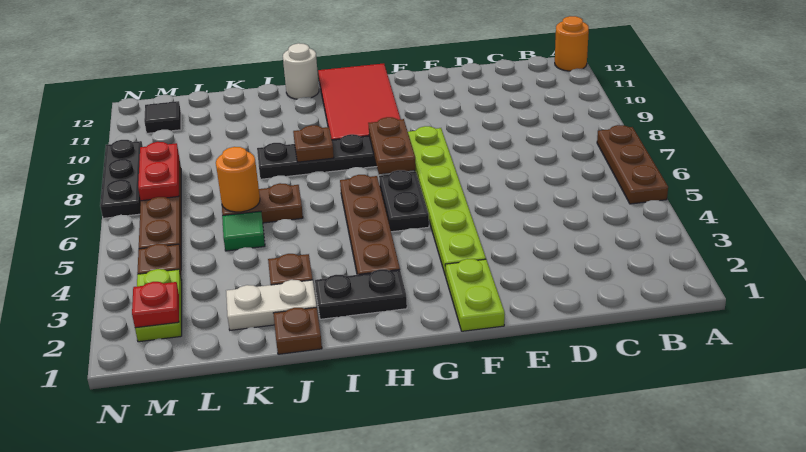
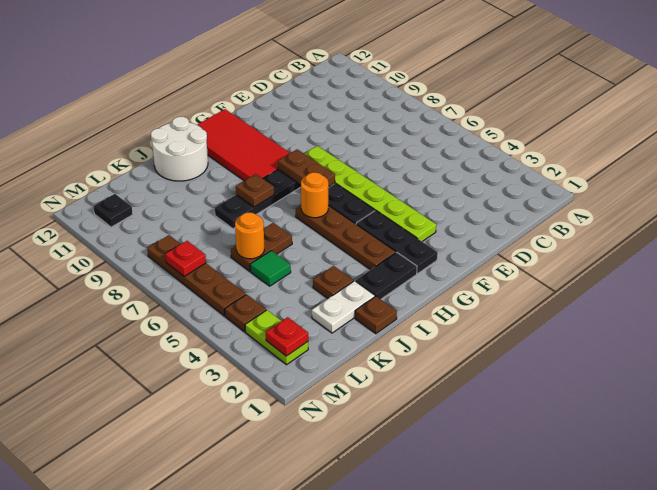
brown plate A5:A7 level 1 -> none
orange round brick A12 level 1 -> orange round brick H6 level 2
lime plate F1:F2 level 1 -> none
white round brick I12 level 1 -> white round brick I11:J12 level 1
red plate M7:M8 level 2 -> red plate M7 level 2
black tile M11 level 1 -> black plate M11 level 1
black plate N7:N9 level 1 -> black plate G2:G4 level 1

